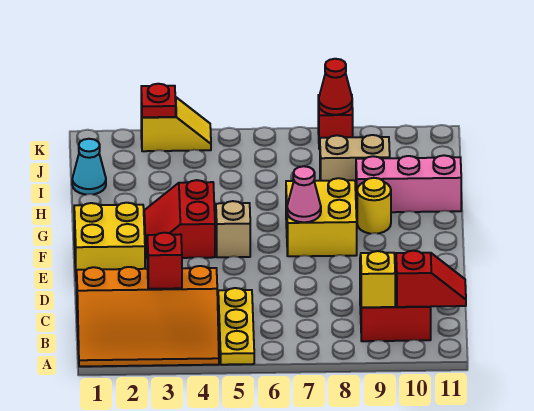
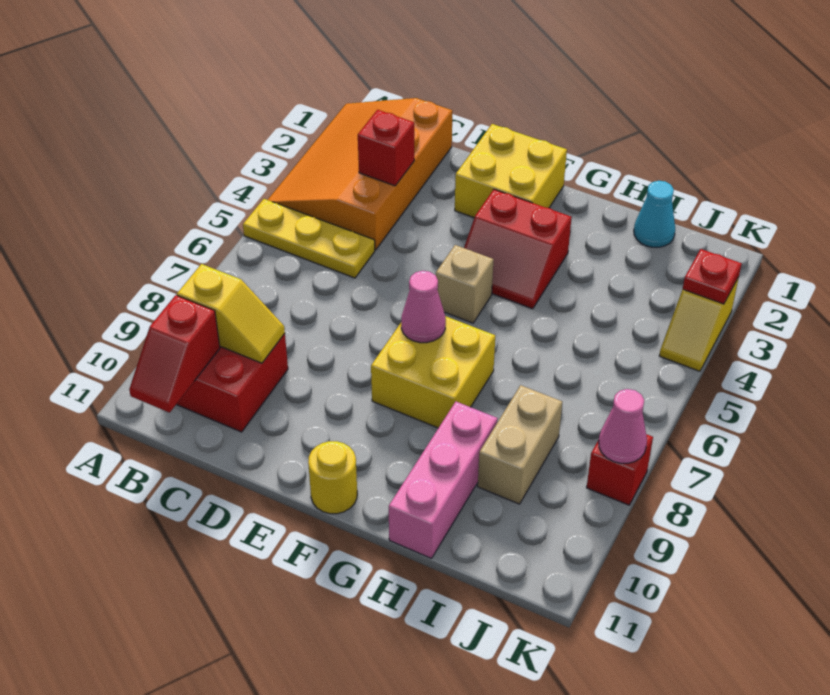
red slope F3:G4 level 1 top 4 -> red slope F3:G4 level 1 top 3
yellow round brick G9 level 1 -> yellow round brick F11 level 1
red cone K8 level 2 -> pink cone K8 level 2

